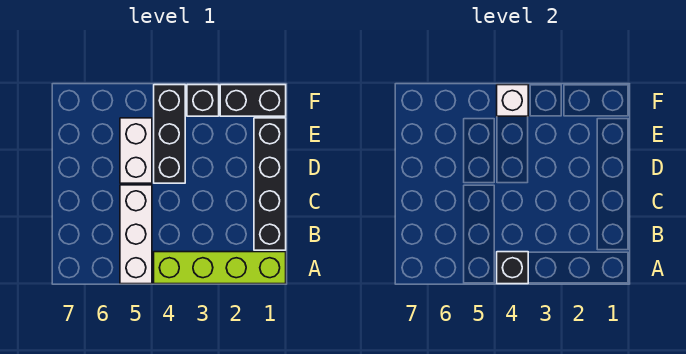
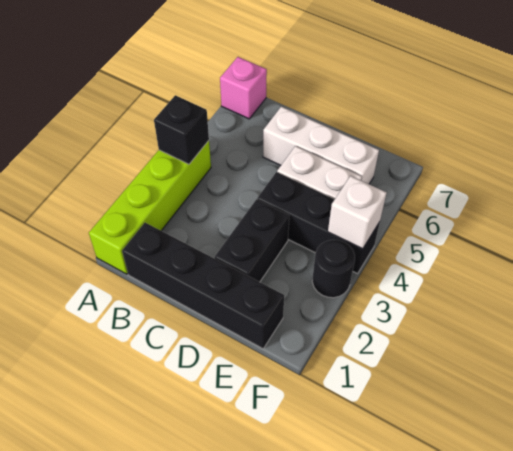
white brick A5:C5 level 1 -> white brick C6:E6 level 1
none -> pink brick A7 level 1
black brick F1:F2 level 1 -> black brick D2:D3 level 1
black brick F3 level 1 -> black round brick F3 level 1

